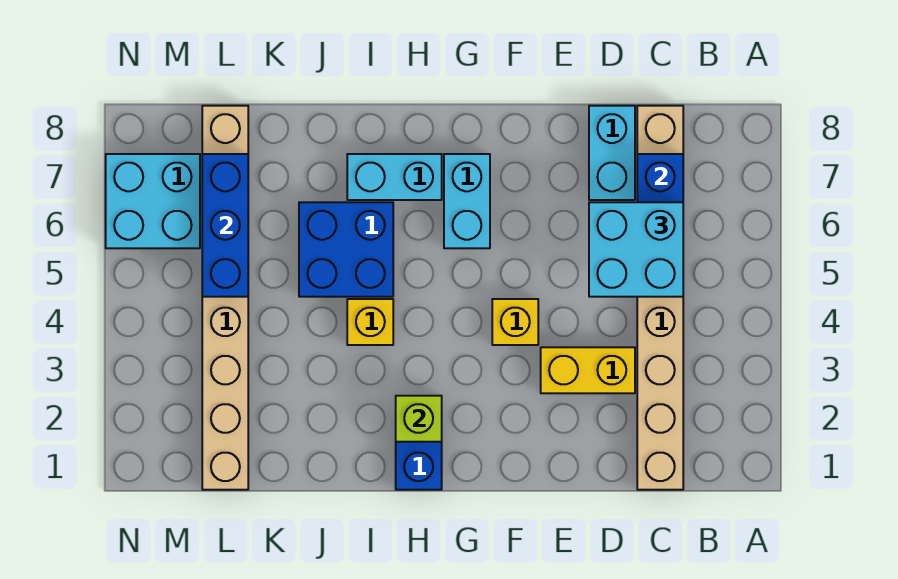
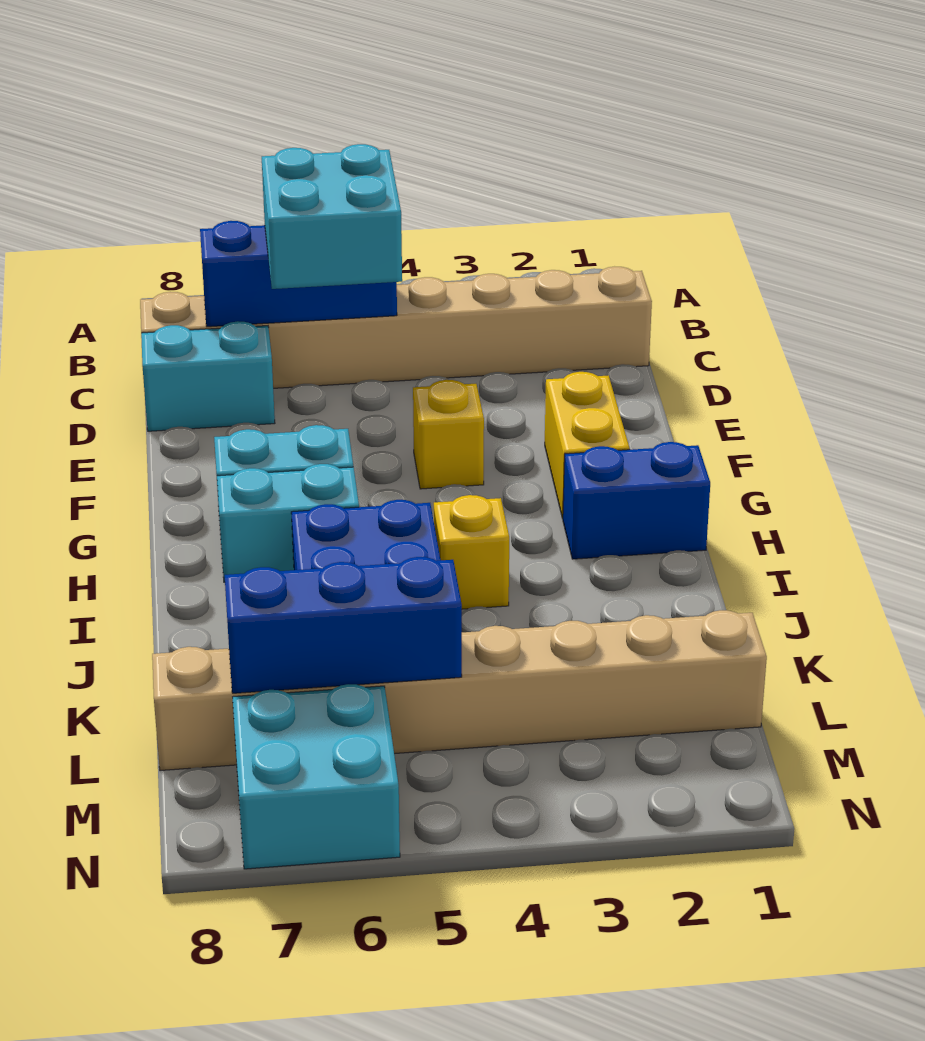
yellow brick D3:E3 level 1 -> yellow brick F2:G2 level 1
lime brick H2 level 2 -> none
cyan brick H7:I7 level 1 -> cyan brick H6:H7 level 1

